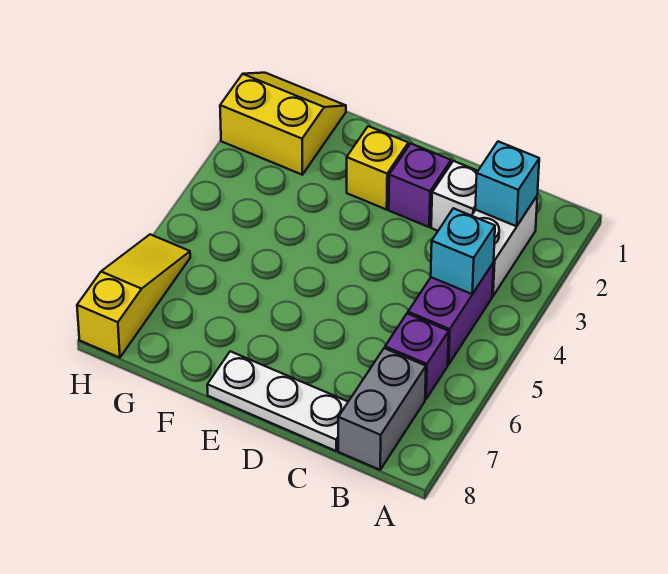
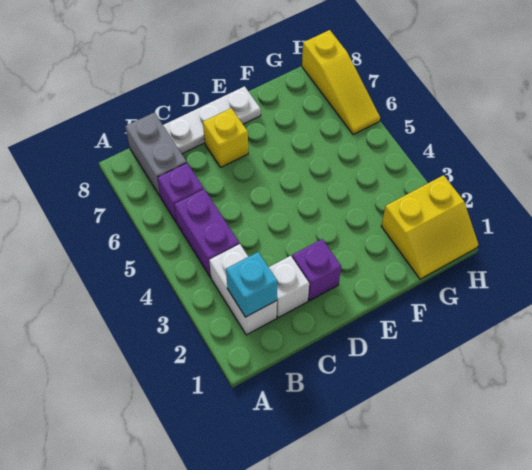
cyan brick B4 level 2 -> none
yellow brick E2 level 1 -> yellow brick D7 level 1

